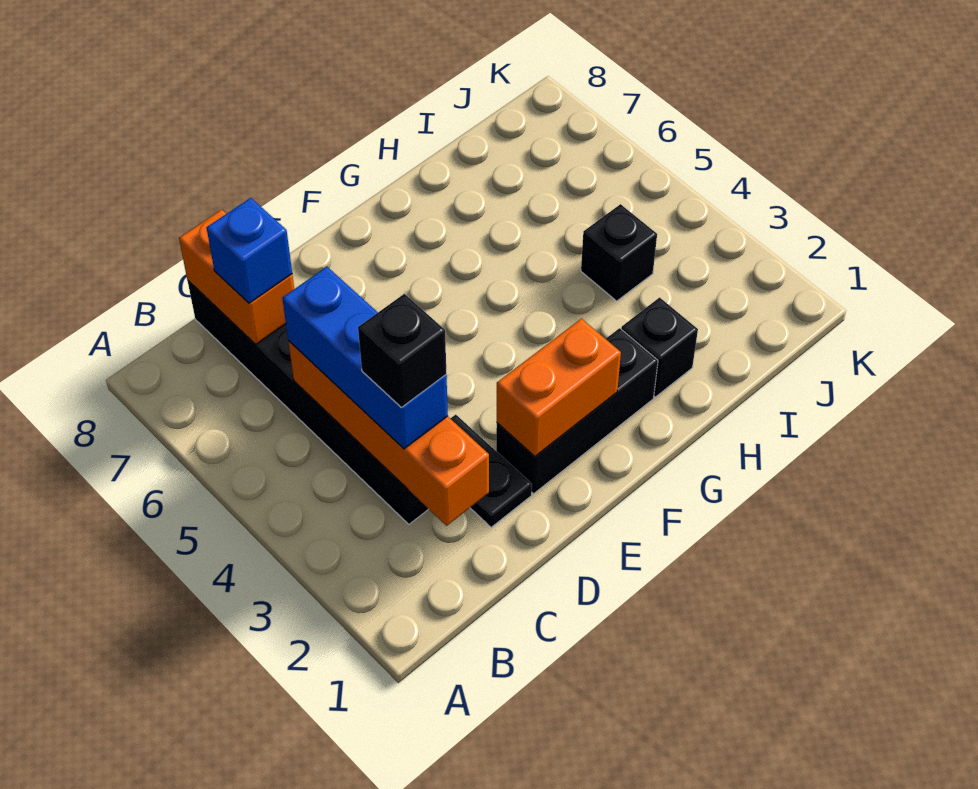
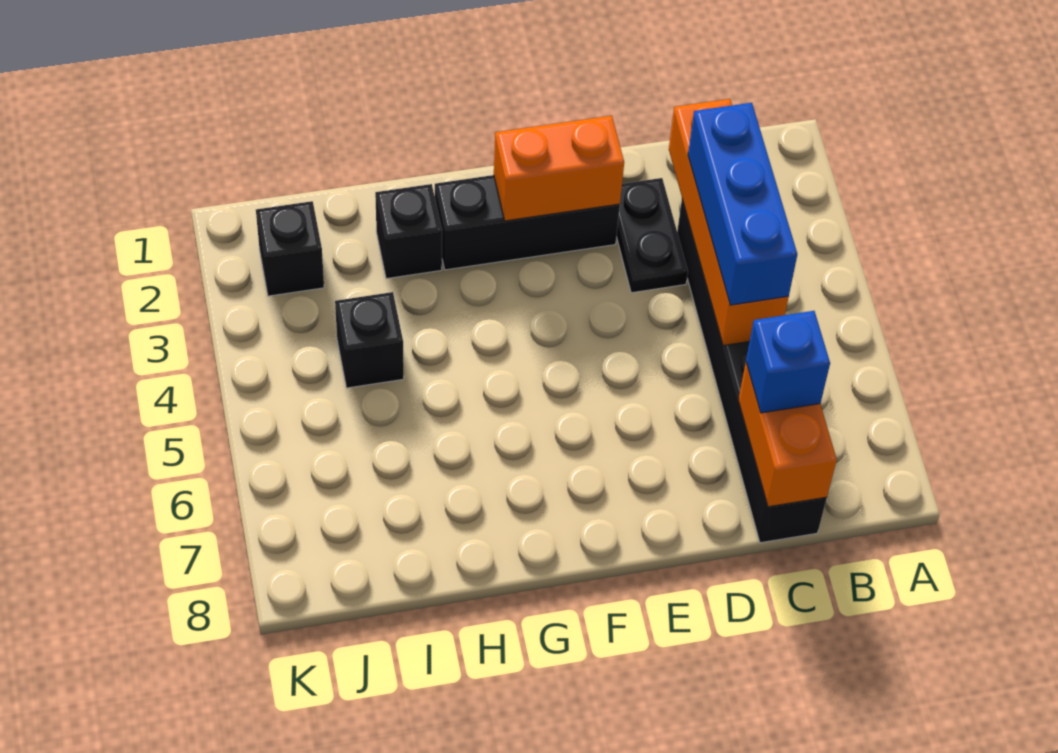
black brick C3 level 4 -> black brick J2 level 1

